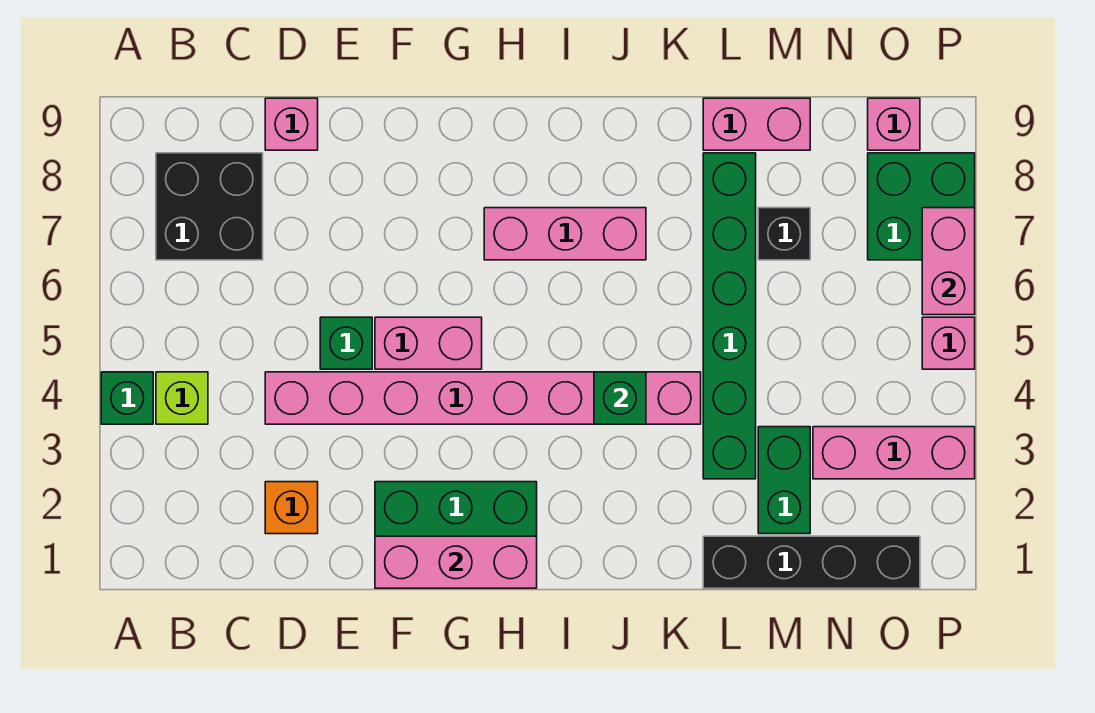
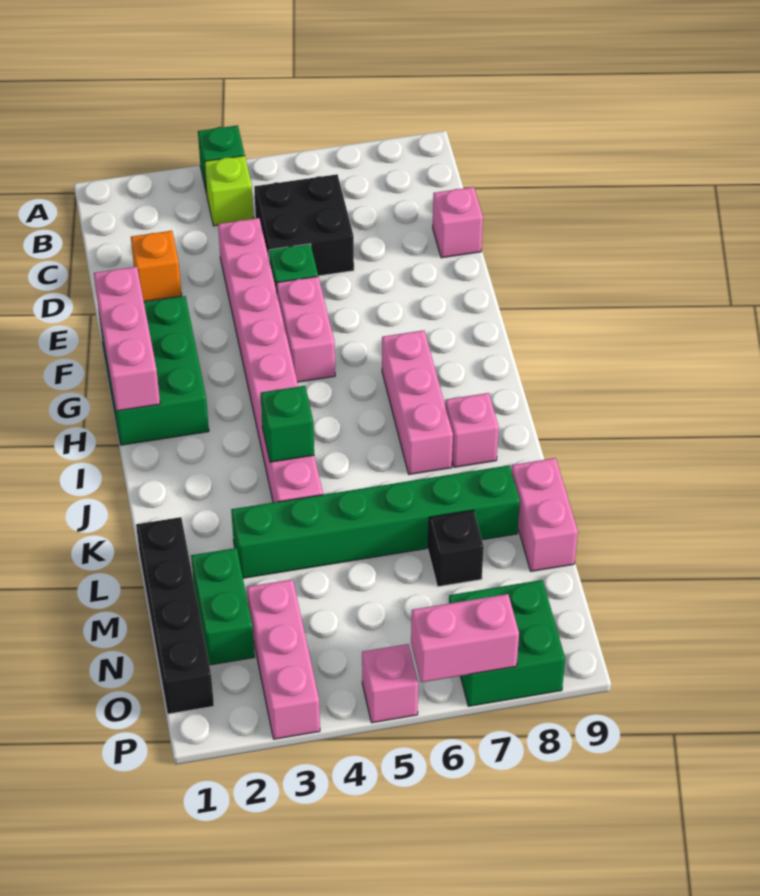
black brick B7:C8 level 1 -> black brick C5:D6 level 1
green brick M2:M3 level 1 -> green brick M2:N2 level 1
pink brick O9 level 1 -> pink brick J8 level 1

